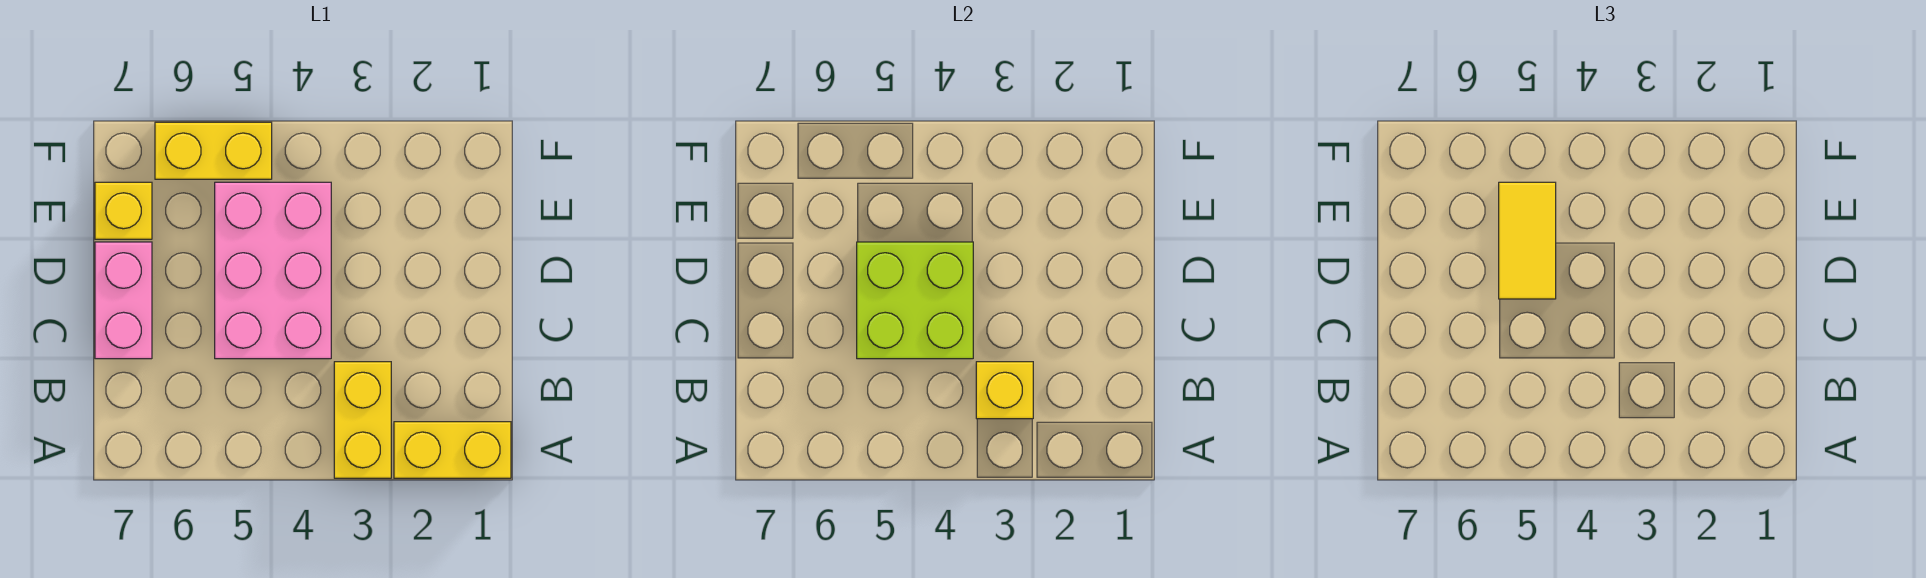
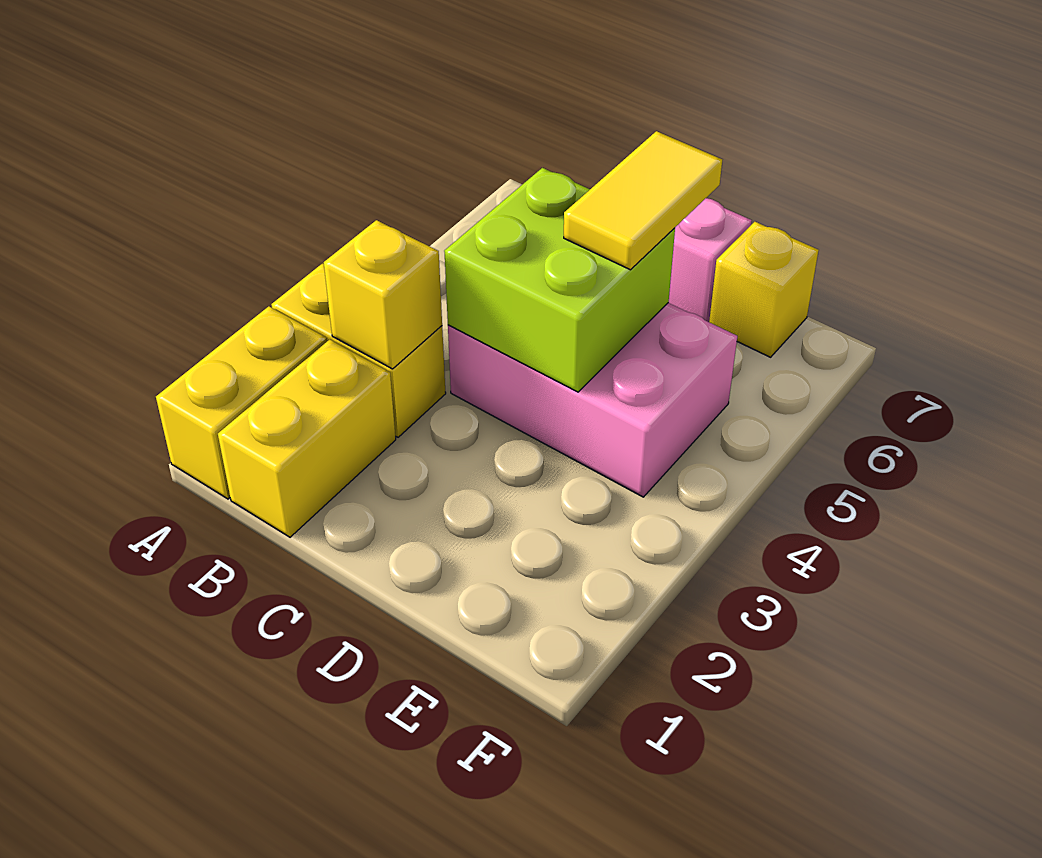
yellow tile D5:E5 level 3 -> yellow tile D5:D6 level 3
yellow brick F5:F6 level 1 -> yellow brick B1:B2 level 1

